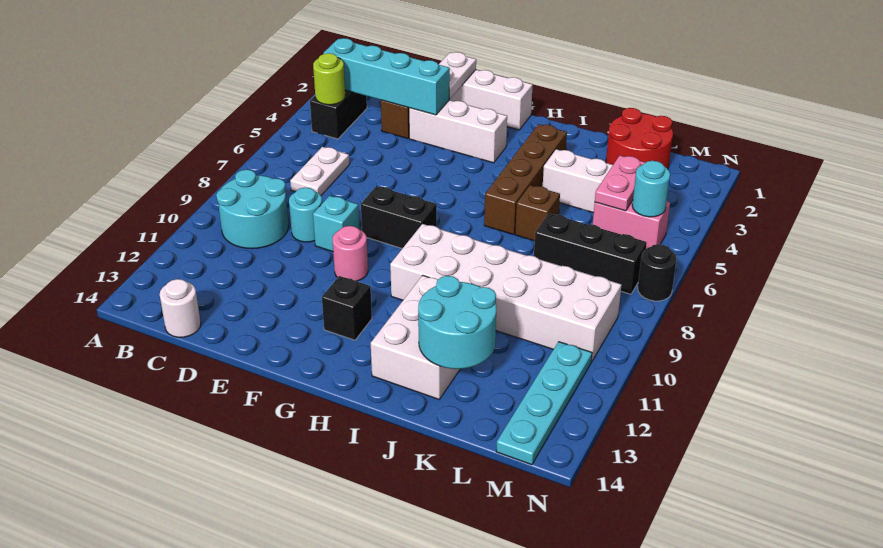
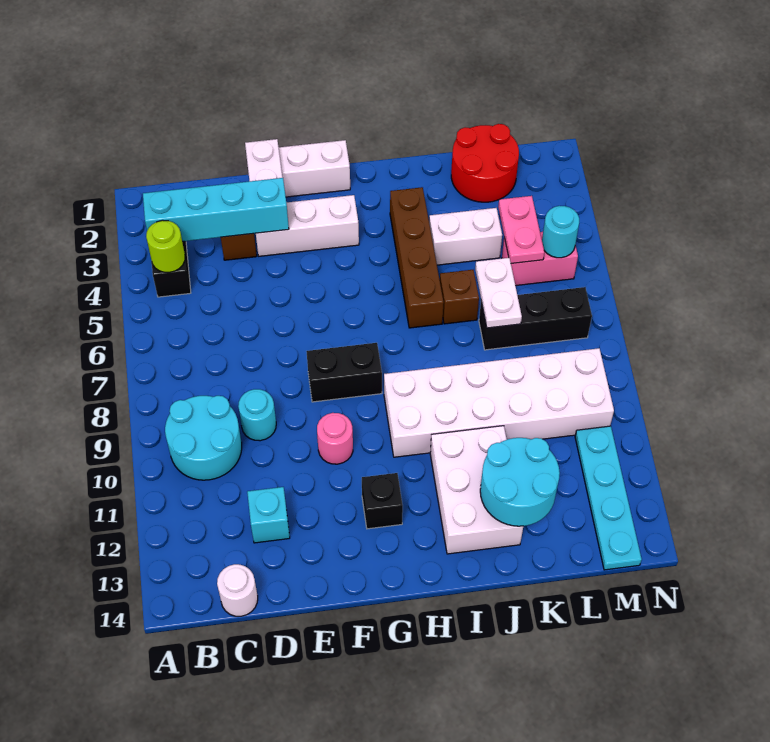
white plate C6:C7 level 1 -> white plate K6:K7 level 2
cyan brick E9 level 1 -> cyan brick D12 level 1
black round brick N7 level 1 -> none

